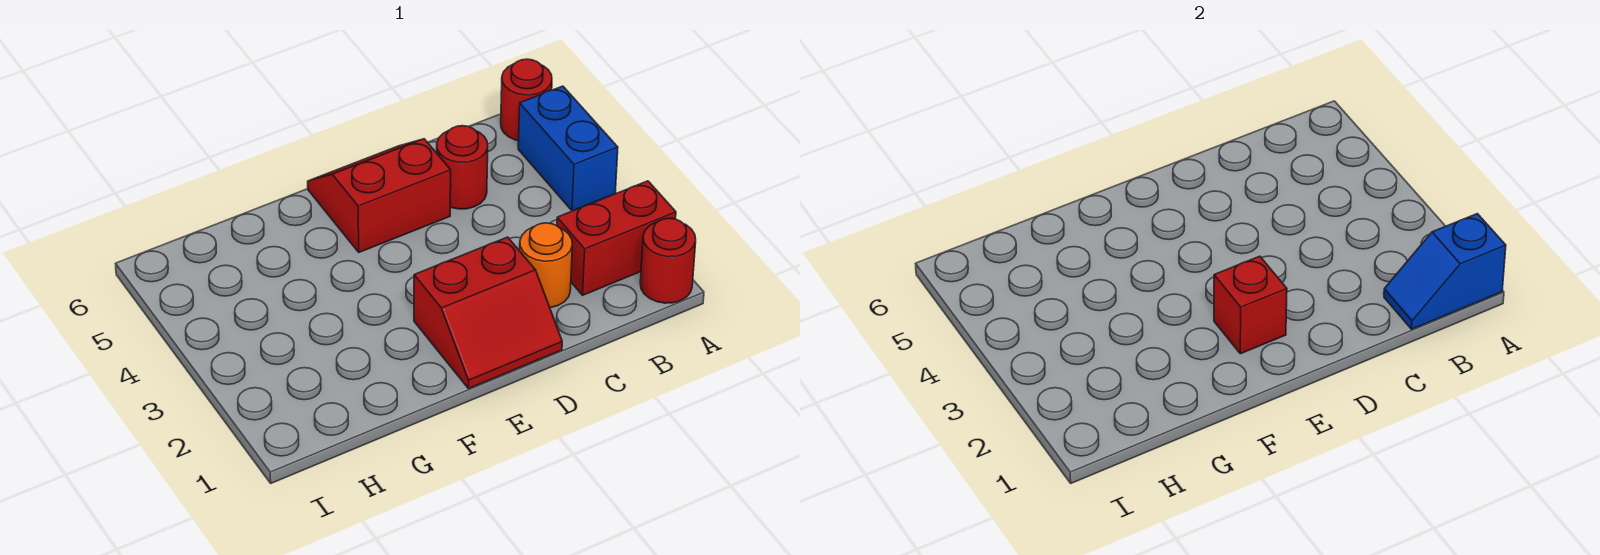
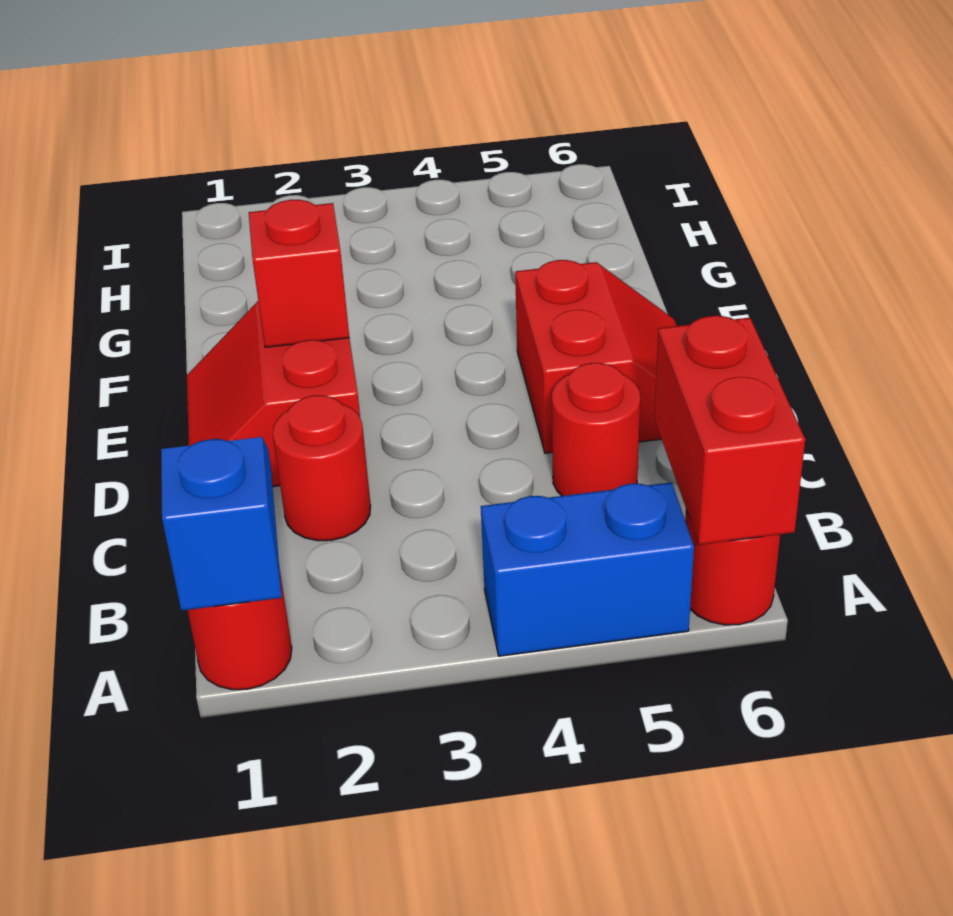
red brick A2:B2 level 1 -> red brick A6:B6 level 2
orange round brick C2 level 1 -> red round brick C2 level 1

